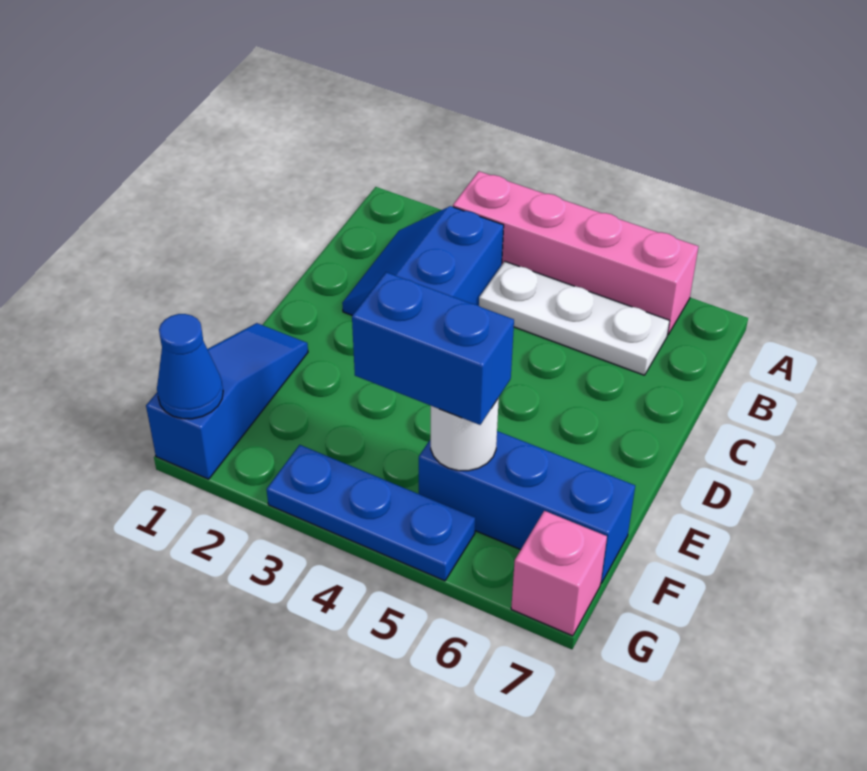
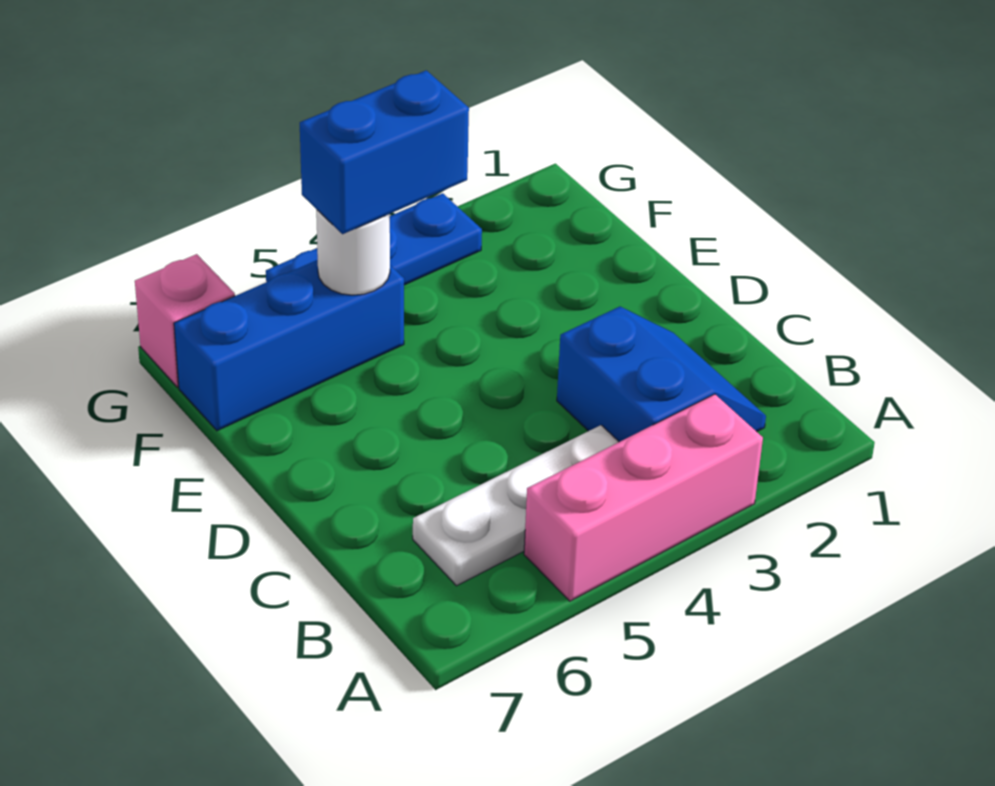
pink brick A3:A6 level 1 -> pink brick A3:A5 level 1
blue slope E1:G1 level 1 top G -> none
blue cone G1 level 2 -> none

